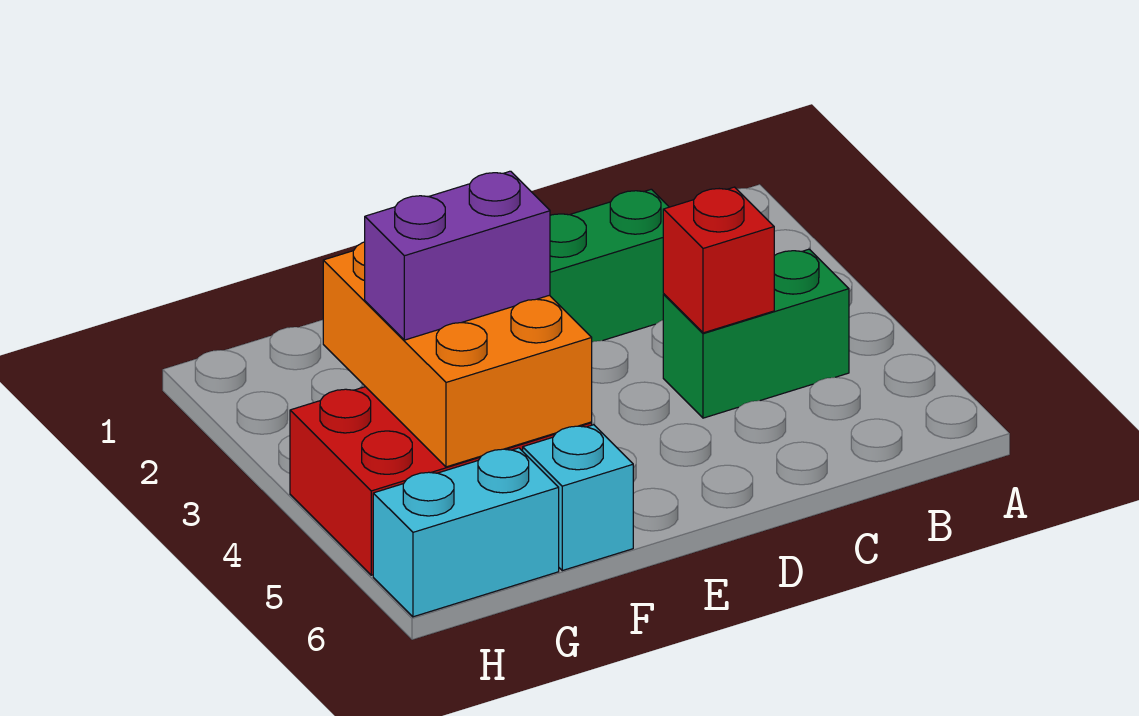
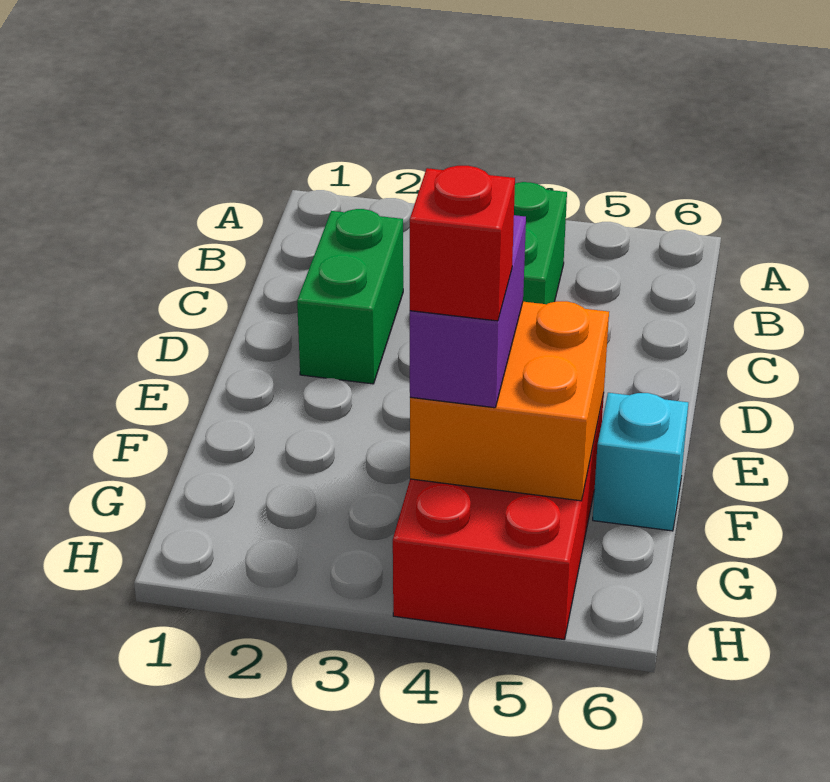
red brick C4 level 2 -> red brick G4 level 4
orange brick F3:G5 level 2 -> orange brick F4:G5 level 2
cyan brick G6:H6 level 1 -> none

